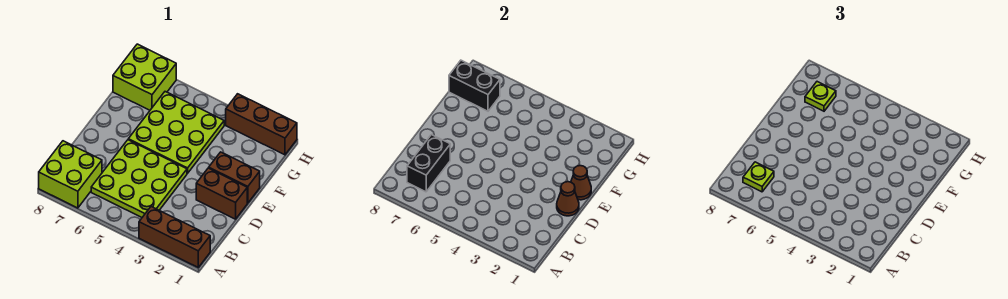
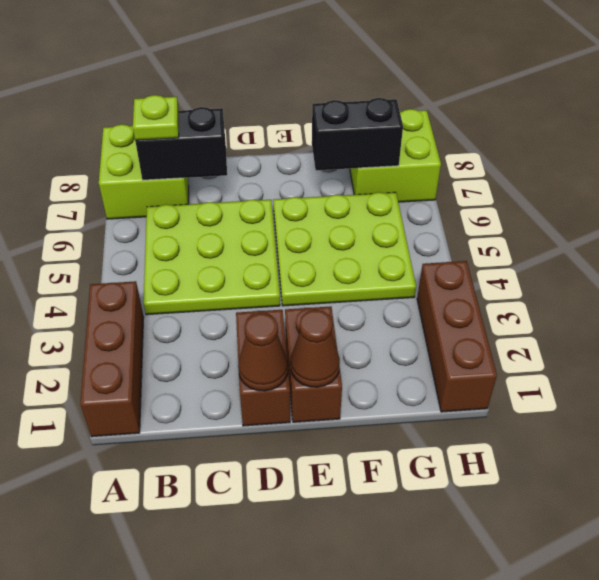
black brick G7:G8 level 2 -> black brick F7:G7 level 2
lime plate G7 level 3 -> none

